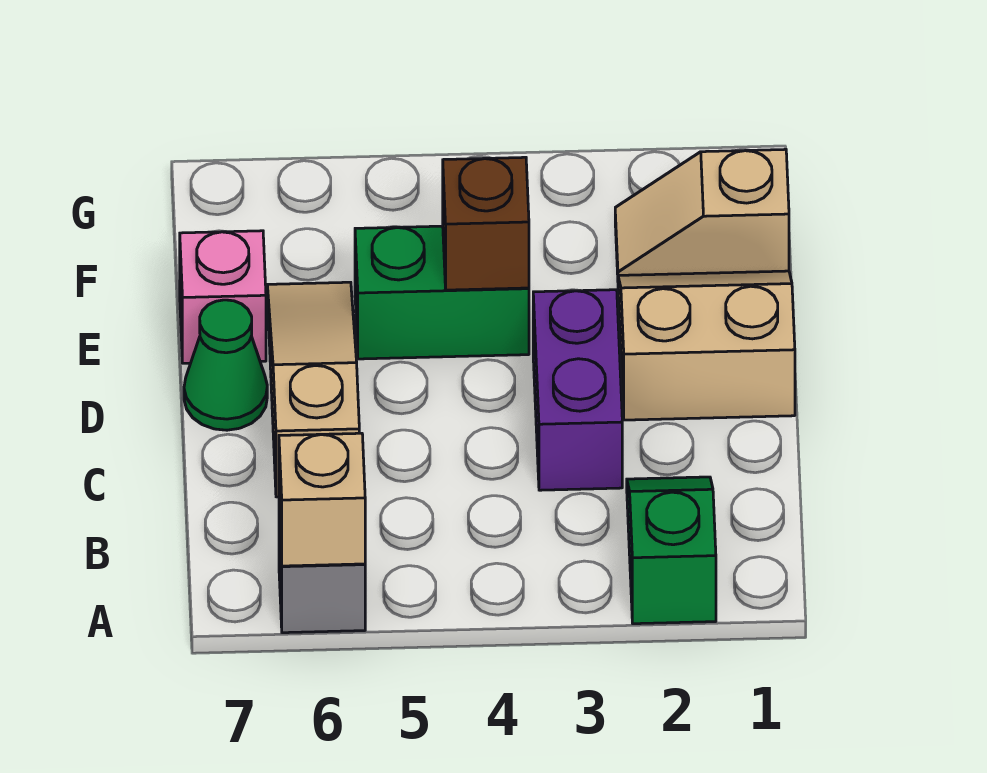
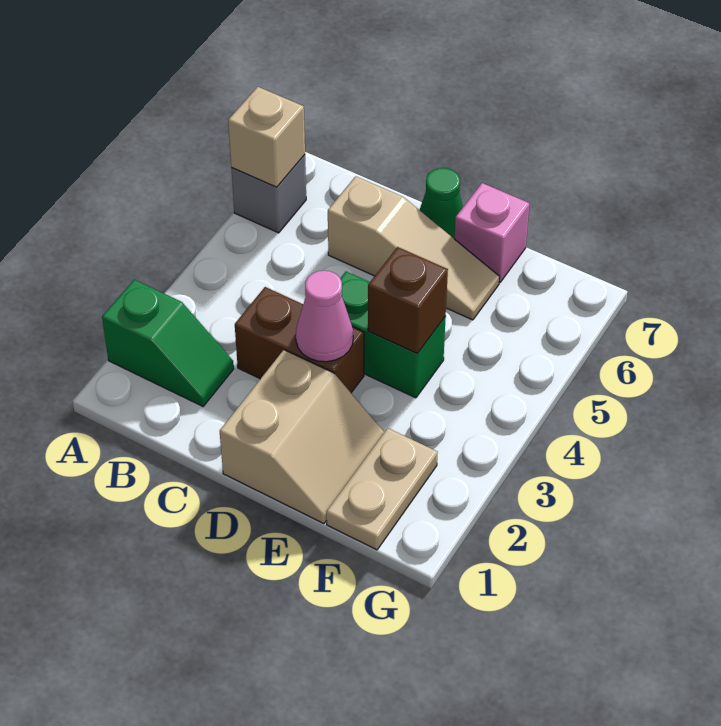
purple brick C3:D3 level 1 -> brown brick C3:D3 level 1
none -> pink cone D3 level 2
green brick E4:E5 level 1 -> green brick D4:E4 level 1
tan slope F1:F2 level 1 top 1 -> tan plate F1:F2 level 1

